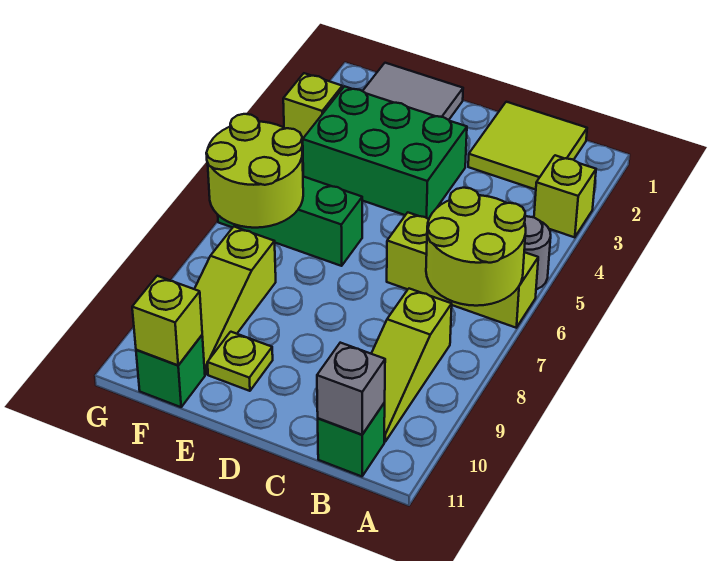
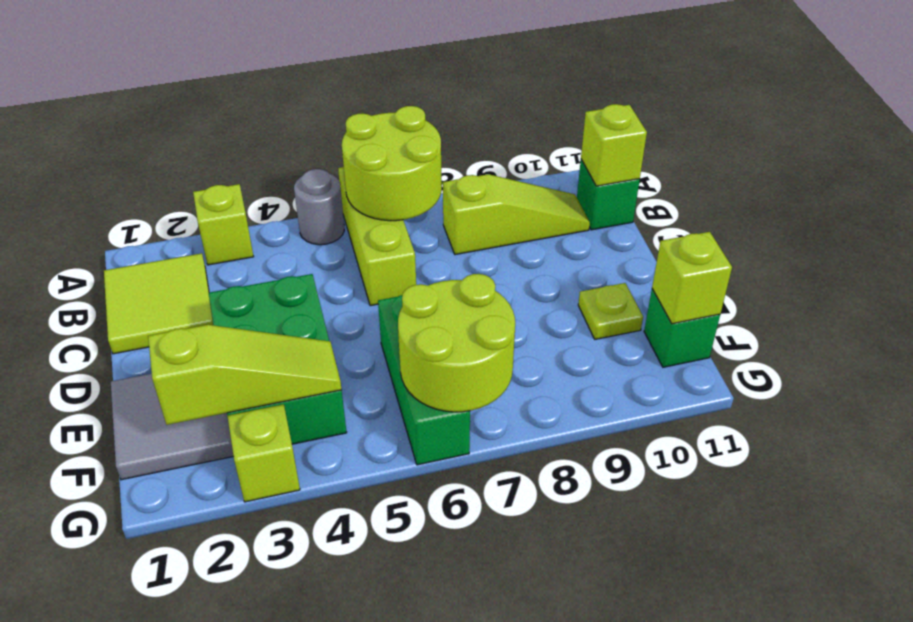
grey brick B11 level 2 -> lime brick B11 level 2
lime slope F8:F10 level 1 top 8 -> lime slope F2:F4 level 2 top 2

